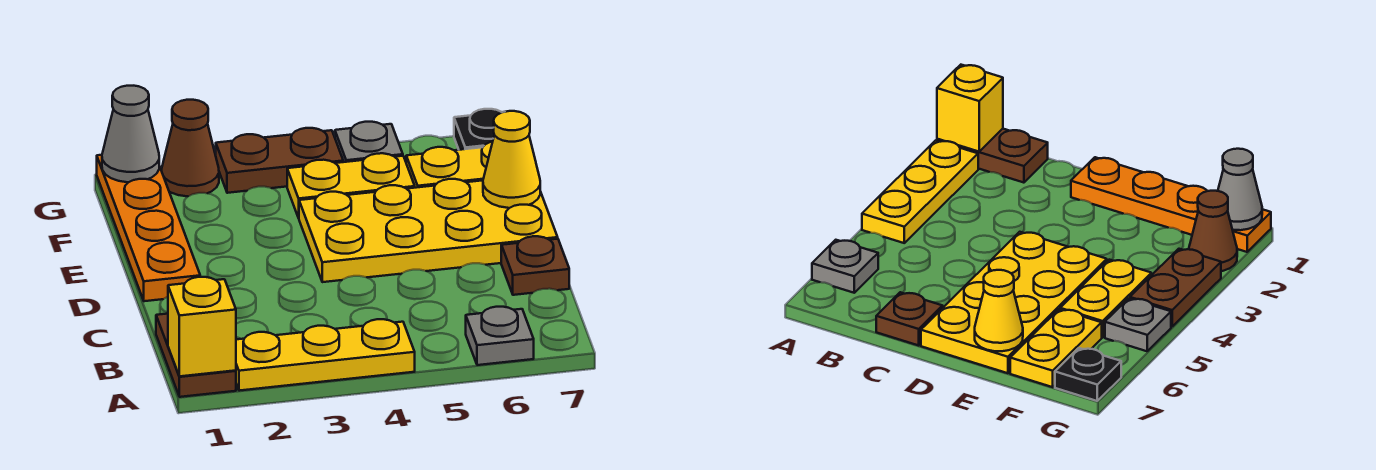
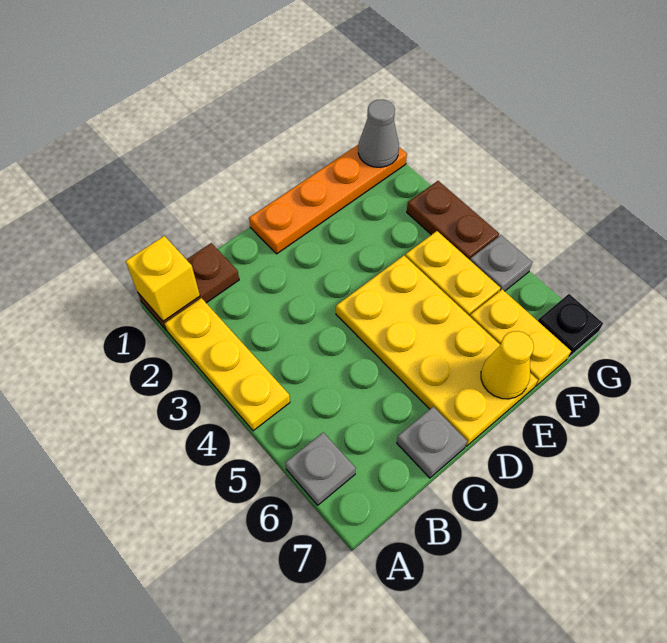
brown plate C7 level 1 -> grey plate C7 level 1
brown cone G2 level 1 -> none

